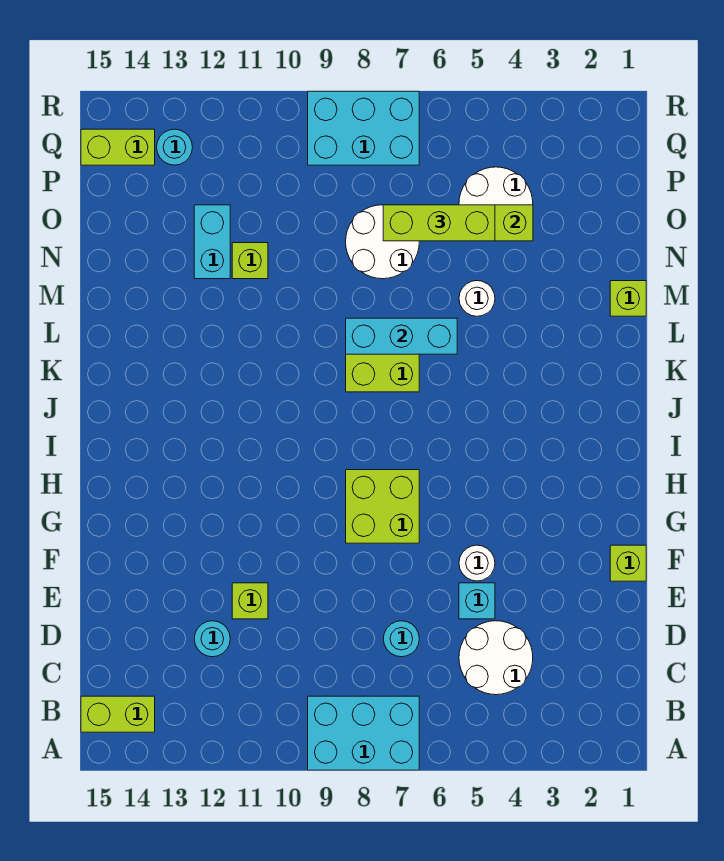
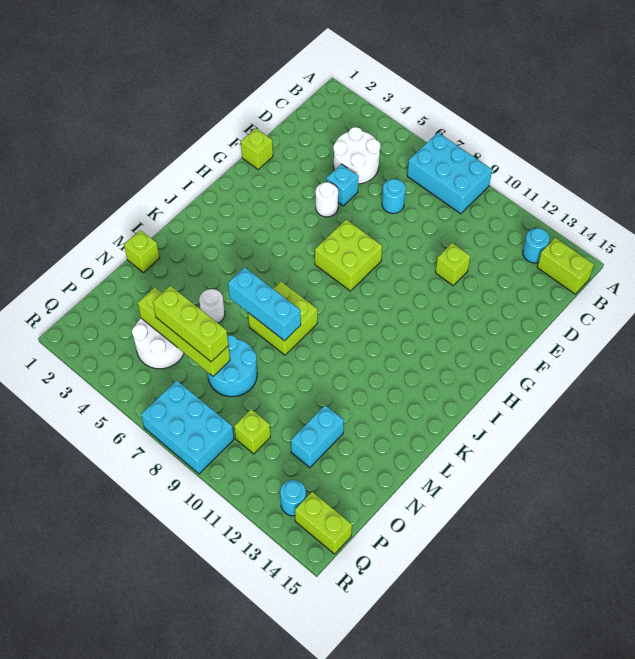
cyan round brick D12 level 1 -> cyan round brick B13 level 1
white round brick N7:O8 level 1 -> cyan round brick N7:O8 level 1
lime brick N11 level 1 -> lime brick P10 level 1

